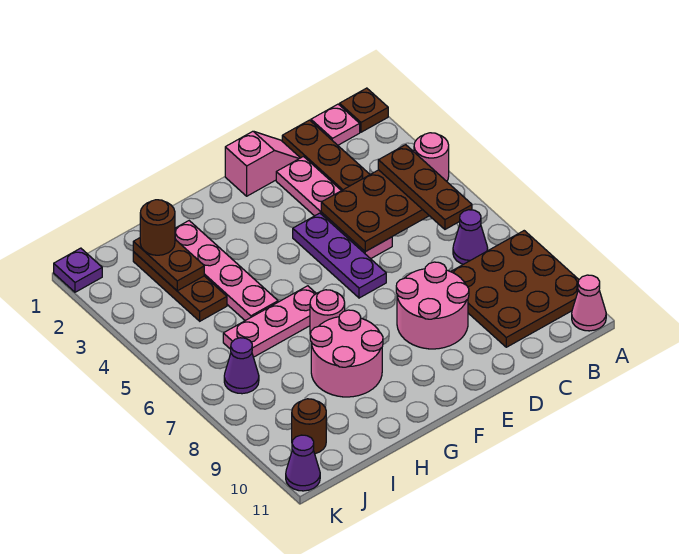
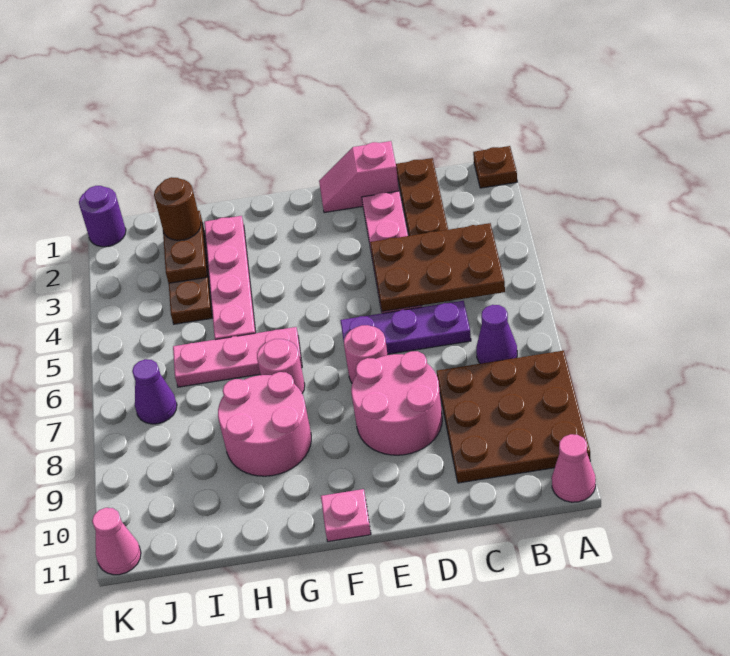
pink round brick A4 level 1 -> pink round brick E7 level 1
pink plate B1 level 1 -> pink plate F11 level 1
brown plate B4:B6 level 3 -> none
pink slope D1:E1 level 1 top E -> pink slope D1:E1 level 1 top D
purple plate E4:E6 level 1 -> purple plate C6:E6 level 1
brown round brick J10 level 1 -> none
purple plate K1 level 1 -> purple round brick K1 level 1
purple cone K11 level 1 -> pink cone K11 level 1

